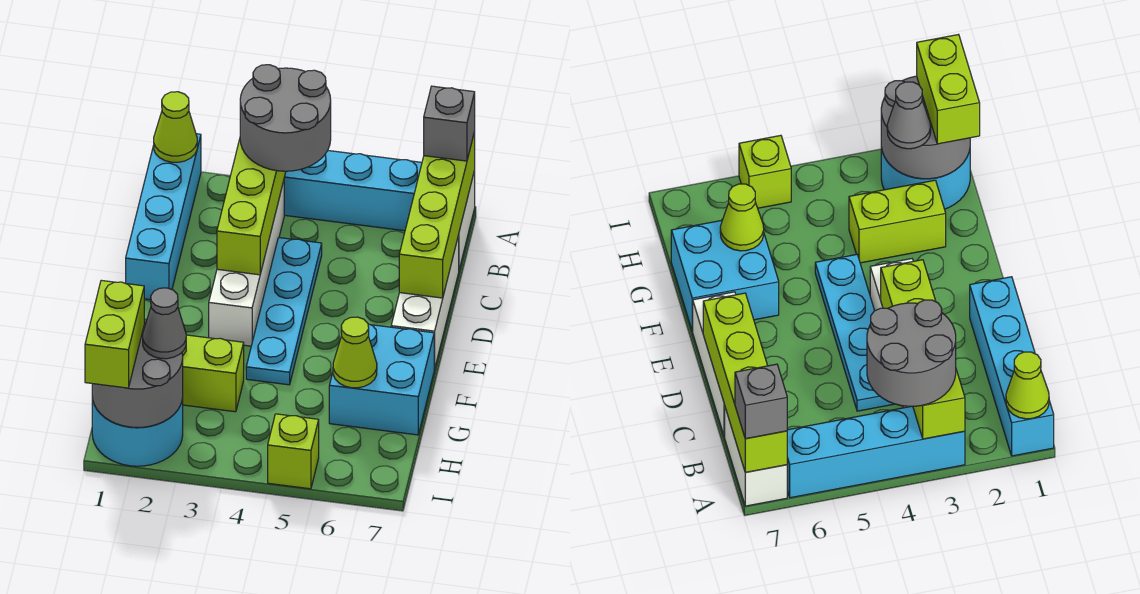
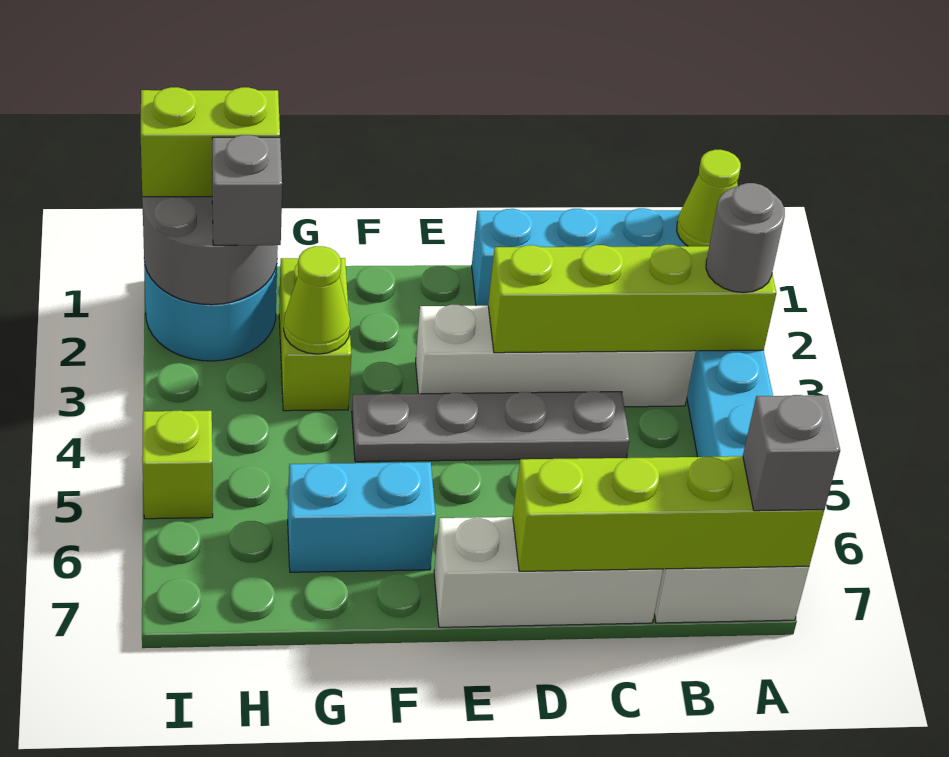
grey round brick A3:B4 level 3 -> grey round brick A3 level 3
cyan plate C4:F4 level 1 -> grey plate C4:F4 level 1
cyan brick F6:G7 level 1 -> cyan brick F6:G6 level 1
lime cone G6 level 2 -> lime cone G3 level 2
grey cone H2 level 3 -> grey brick H2 level 3

